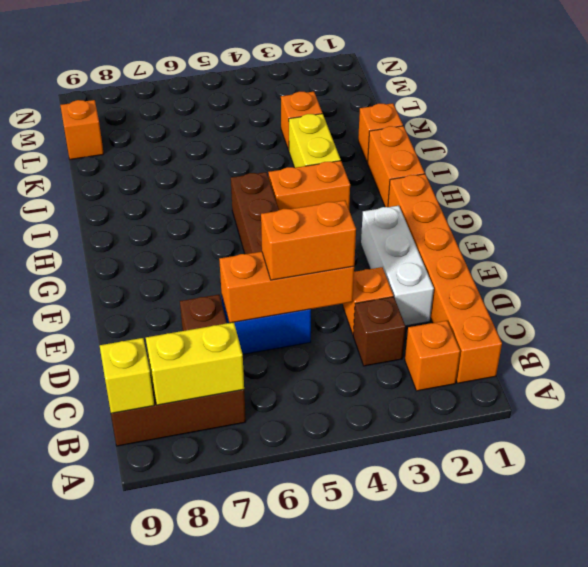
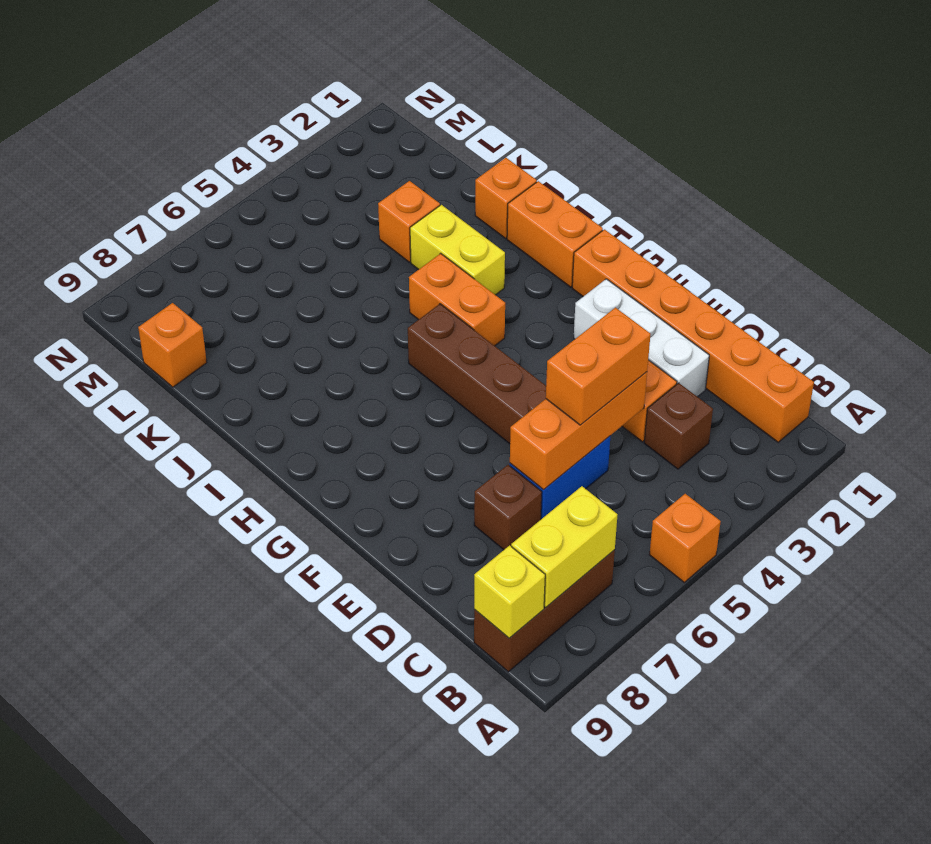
orange brick B2 level 1 -> orange brick A5 level 1
orange brick H3:H4 level 1 -> orange brick H4:I4 level 1

